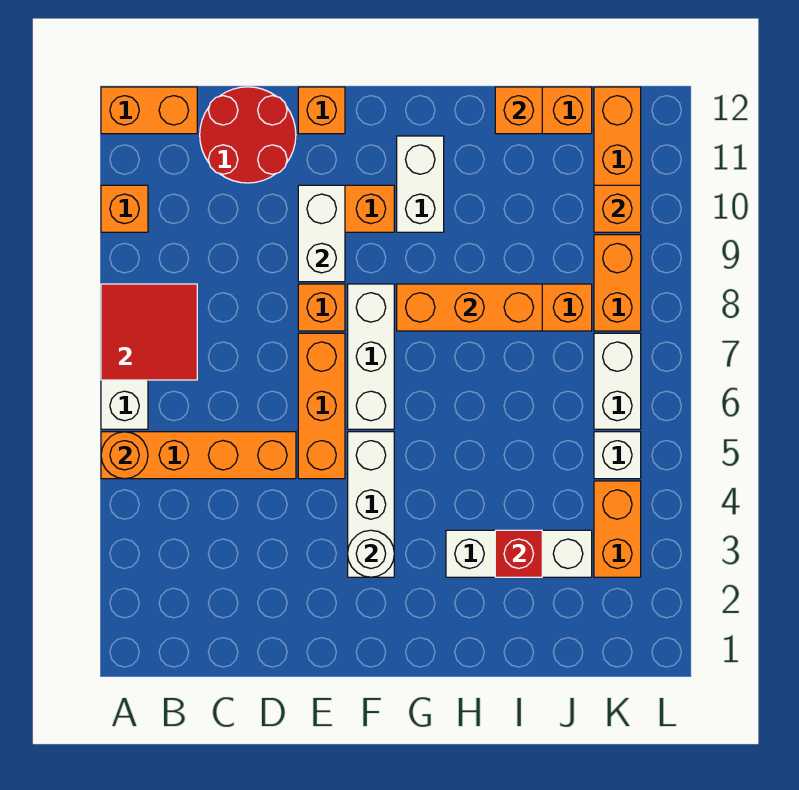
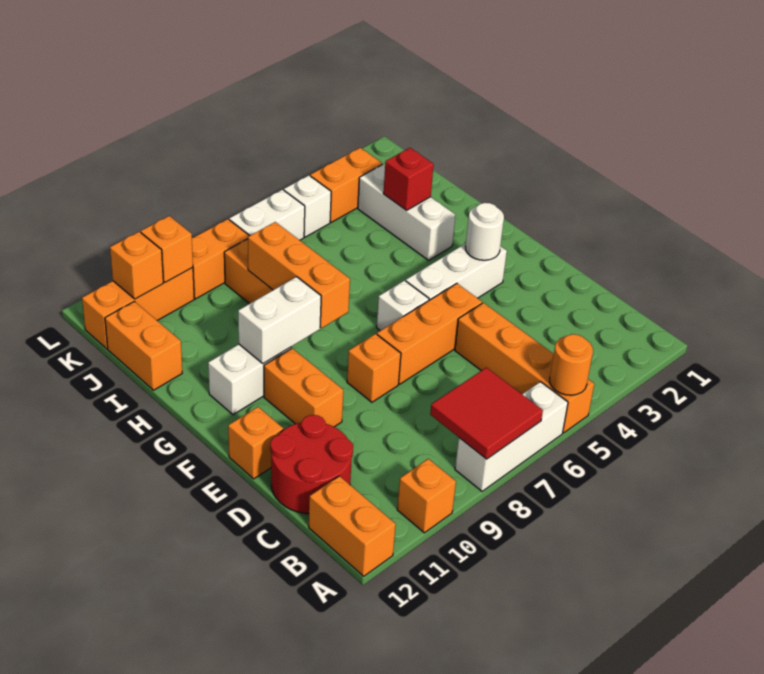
white brick E9:E10 level 2 -> white brick G9:G10 level 2
white brick F6:F8 level 1 -> white brick F6 level 1
orange brick I12 level 2 -> orange brick K11 level 2

